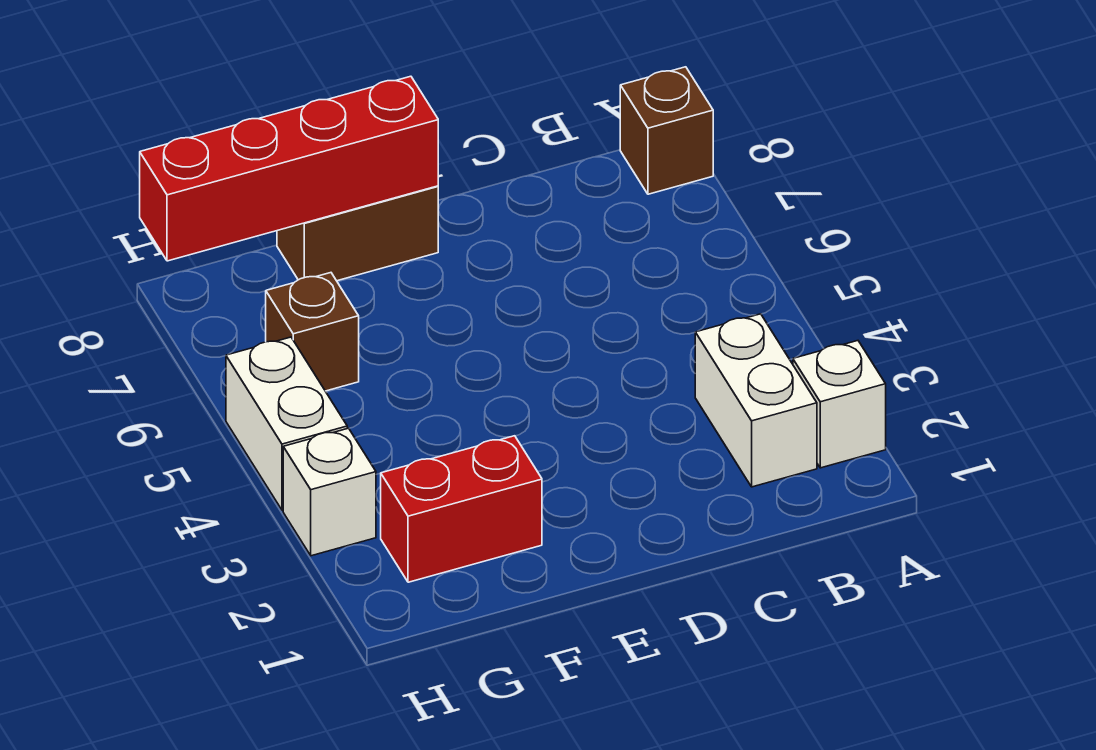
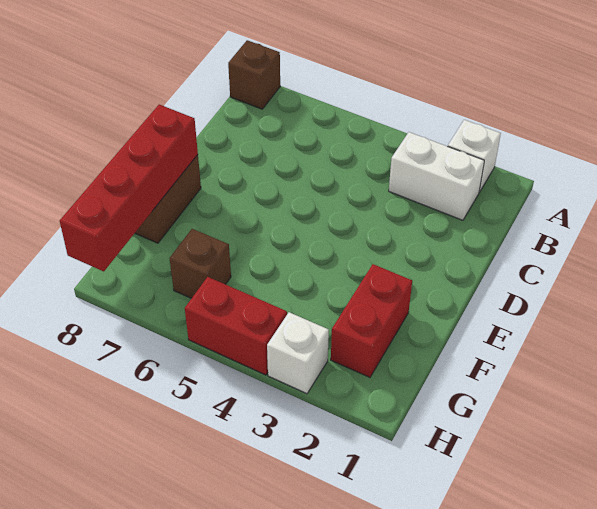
white brick H4:H5 level 1 -> red brick H4:H5 level 1

